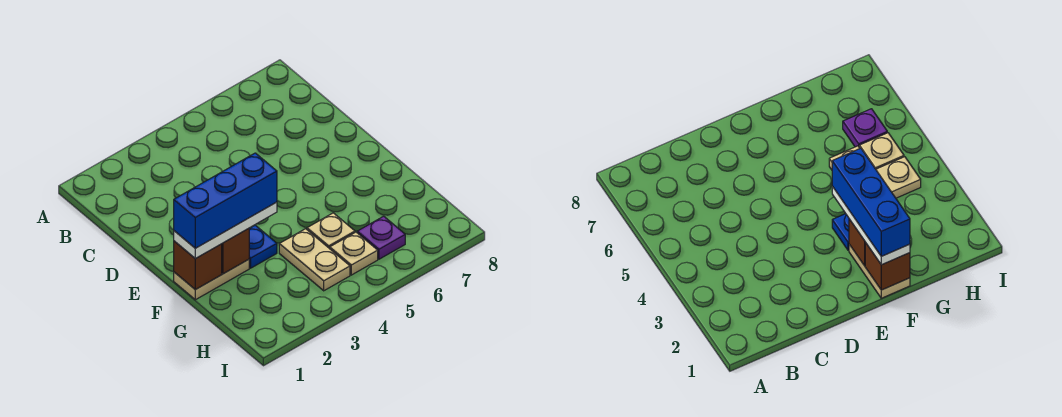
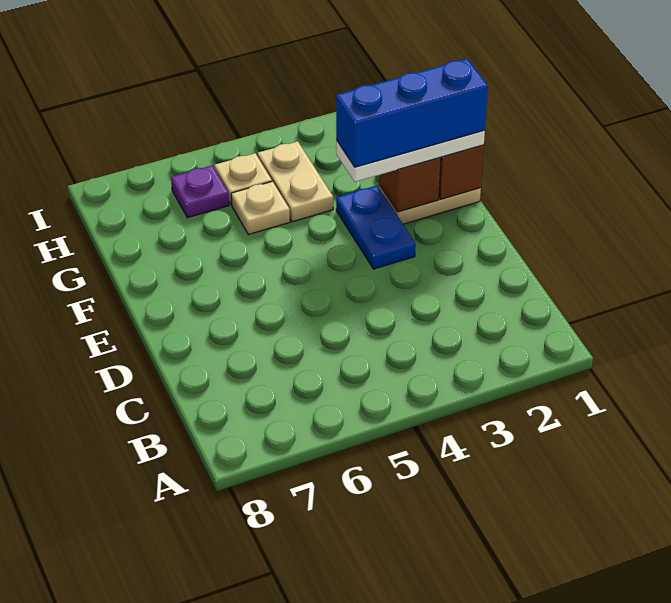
blue plate F3 level 1 -> blue plate E3:F3 level 1

